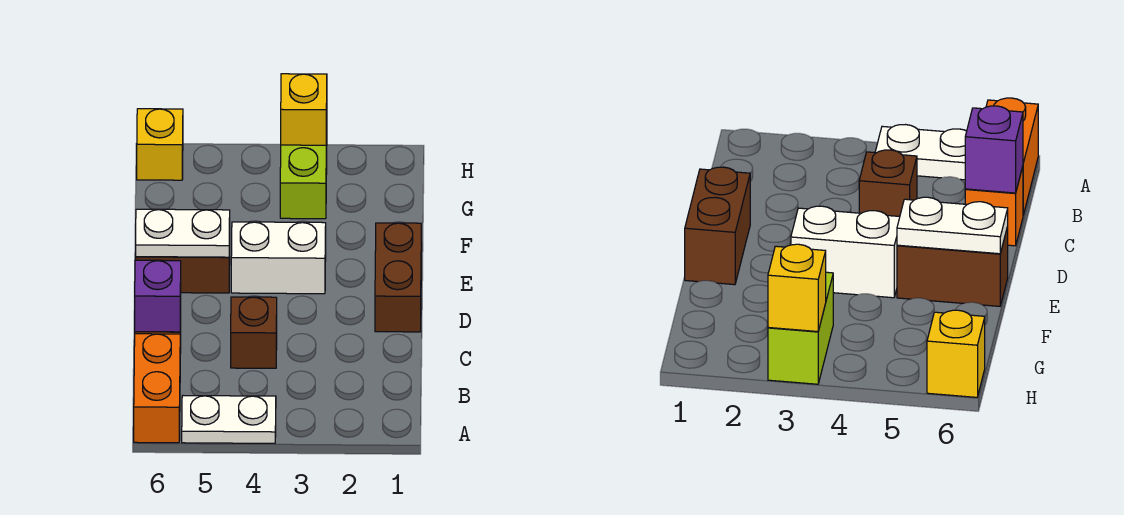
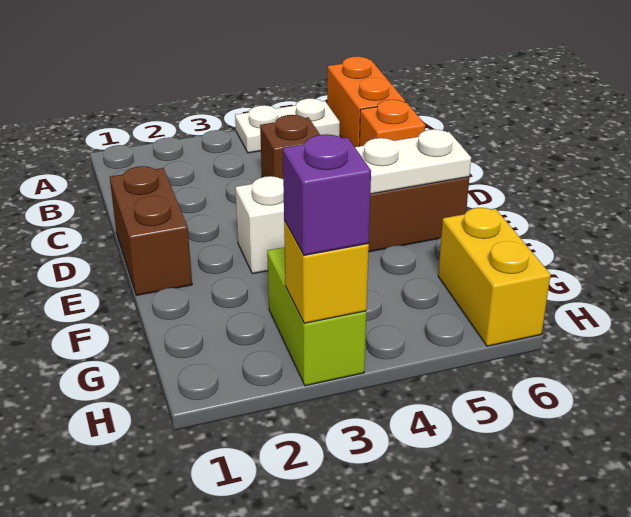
purple brick C6 level 2 -> purple brick H3 level 3
yellow brick H6 level 1 -> yellow brick G6:H6 level 1

